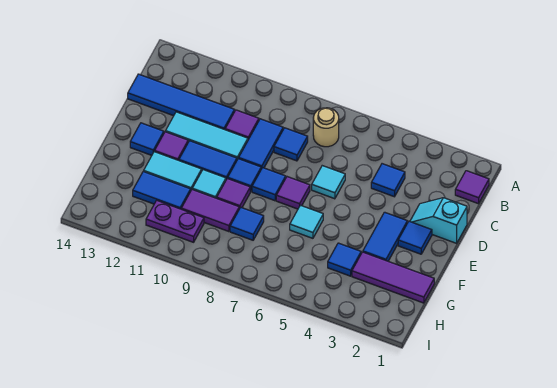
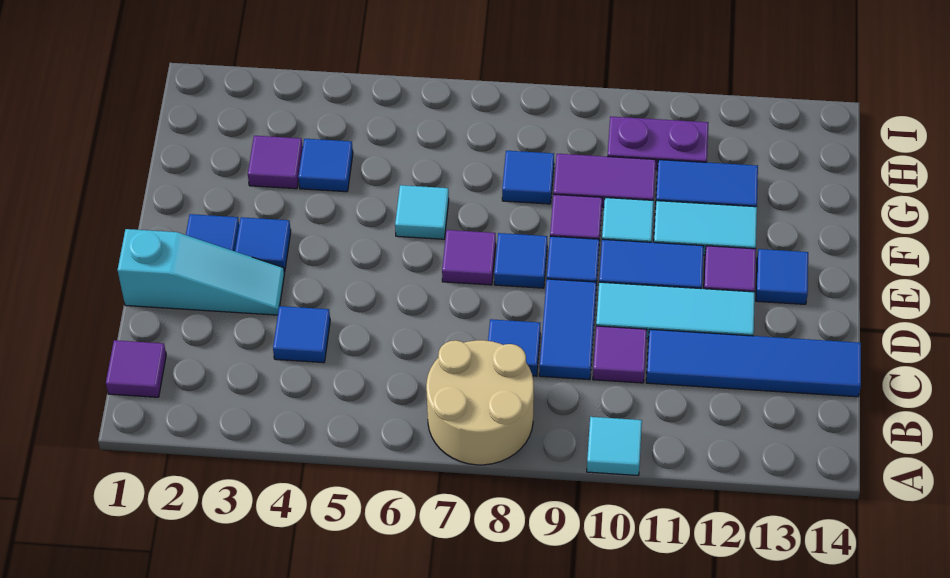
tan round brick B7 level 1 -> tan round brick A7:B8 level 1
cyan slope D1:D2 level 1 top 1 -> cyan slope D1:D3 level 1 top 1
cyan tile D6 level 1 -> cyan tile A10 level 1
blue tile E3:F3 level 1 -> blue tile E3 level 1
purple tile G1:G3 level 1 -> purple tile G3 level 1

